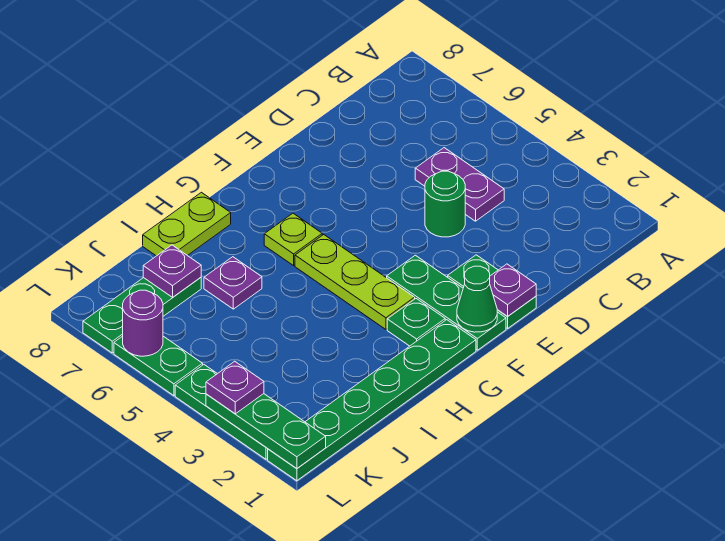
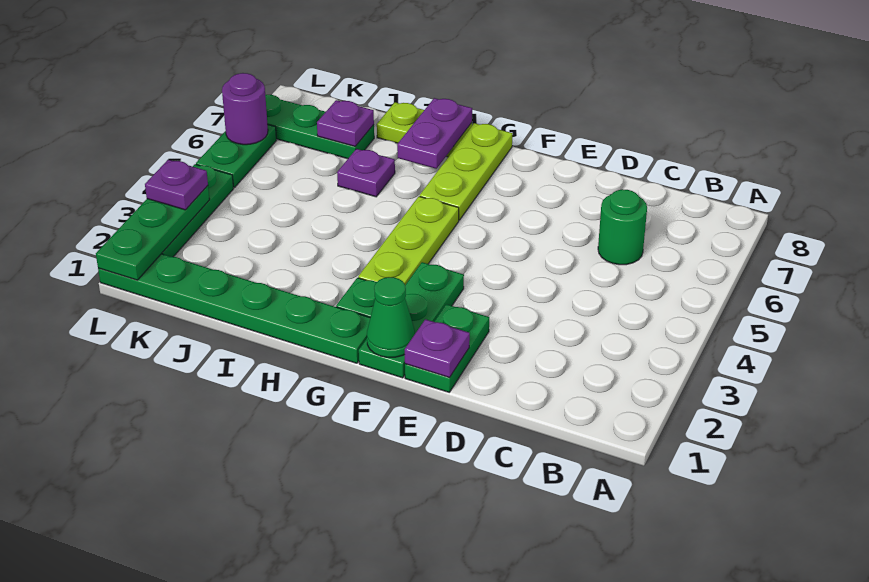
purple plate C4:C5 level 1 -> purple plate H7:H8 level 2
green round brick D4 level 1 -> green round brick C6 level 1
lime plate G6 level 1 -> lime plate G6:G8 level 1

